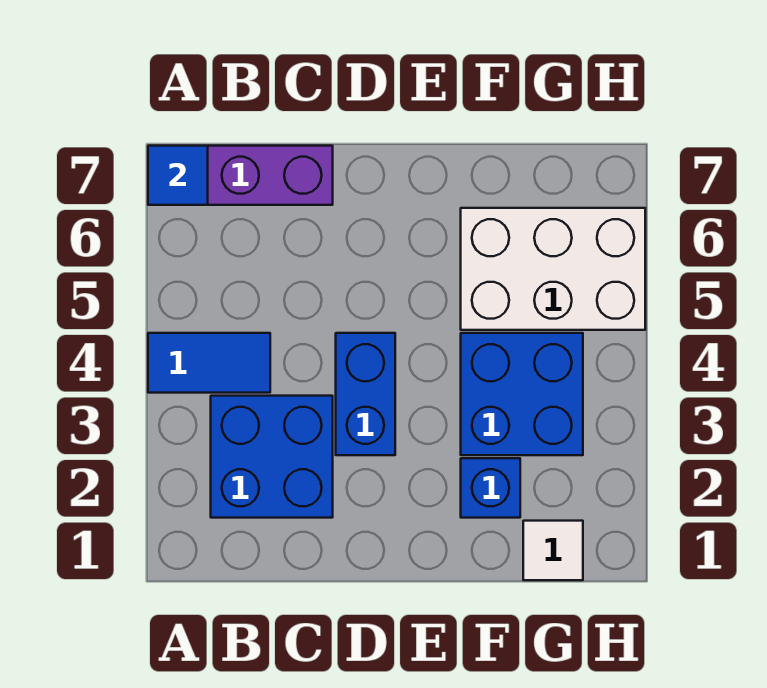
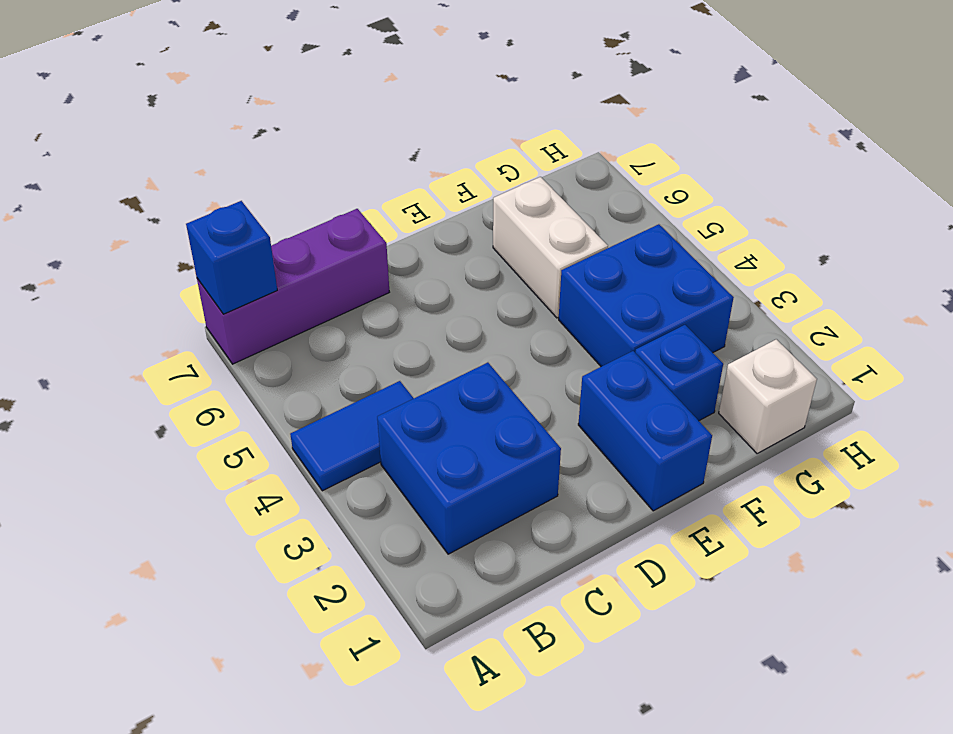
blue tile A7 level 2 -> blue brick A7 level 2
blue brick D3:D4 level 1 -> blue brick E1:E2 level 1
white brick F5:H6 level 1 -> white brick F5:F6 level 1
white tile G1 level 1 -> white brick G1 level 1

